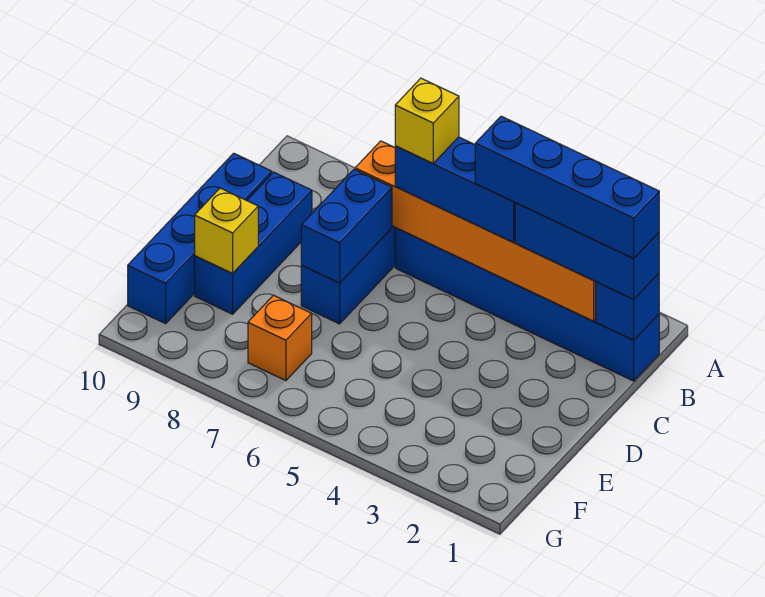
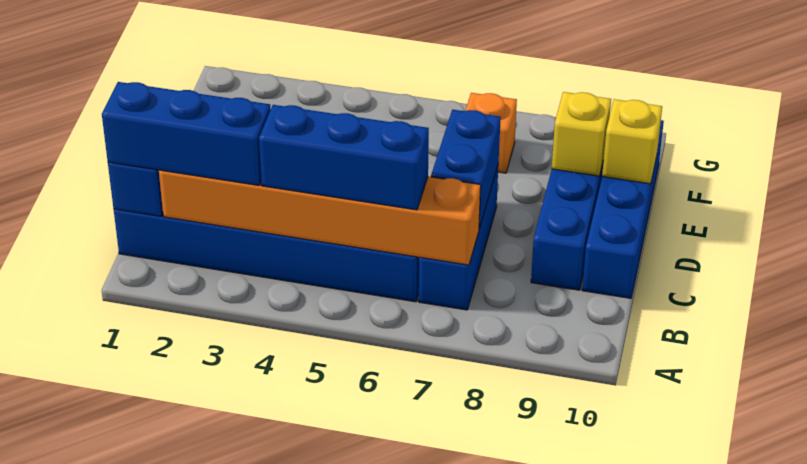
blue brick B1:B4 level 4 -> none
yellow brick B6 level 4 -> yellow brick E10 level 2

